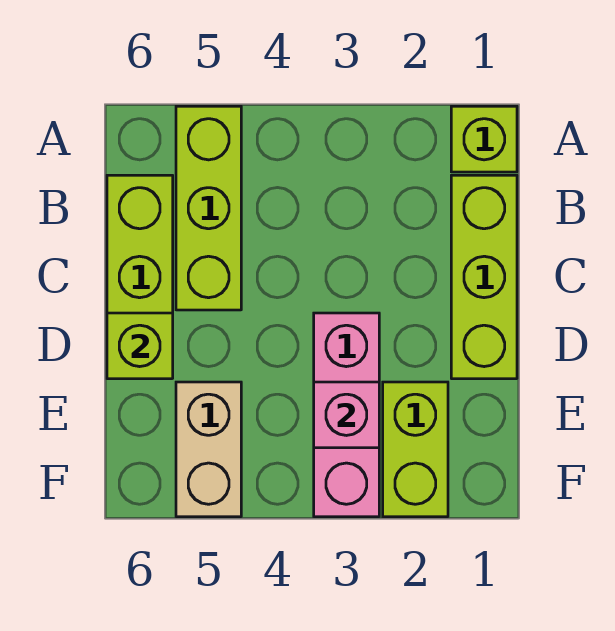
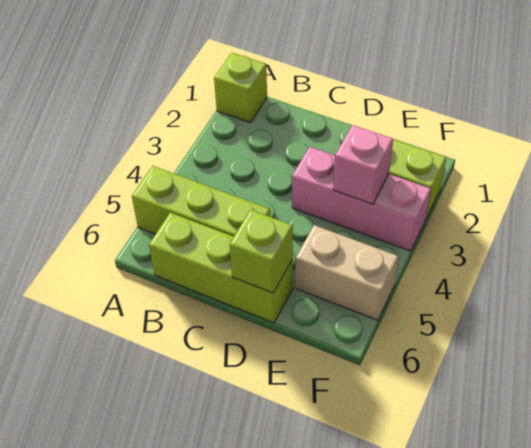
lime brick B1:D1 level 1 -> none

